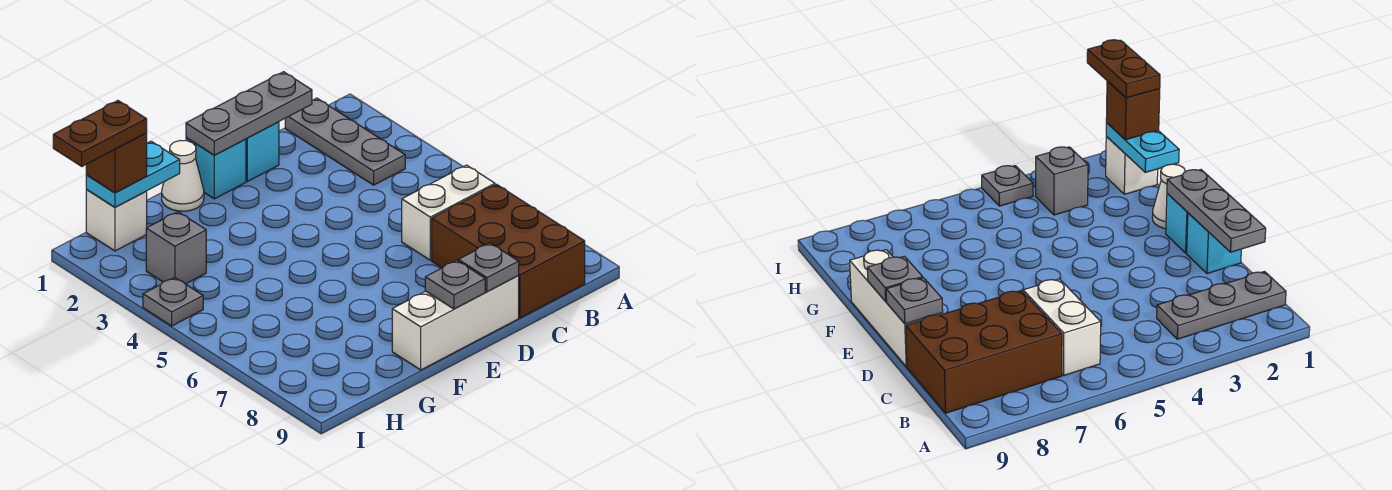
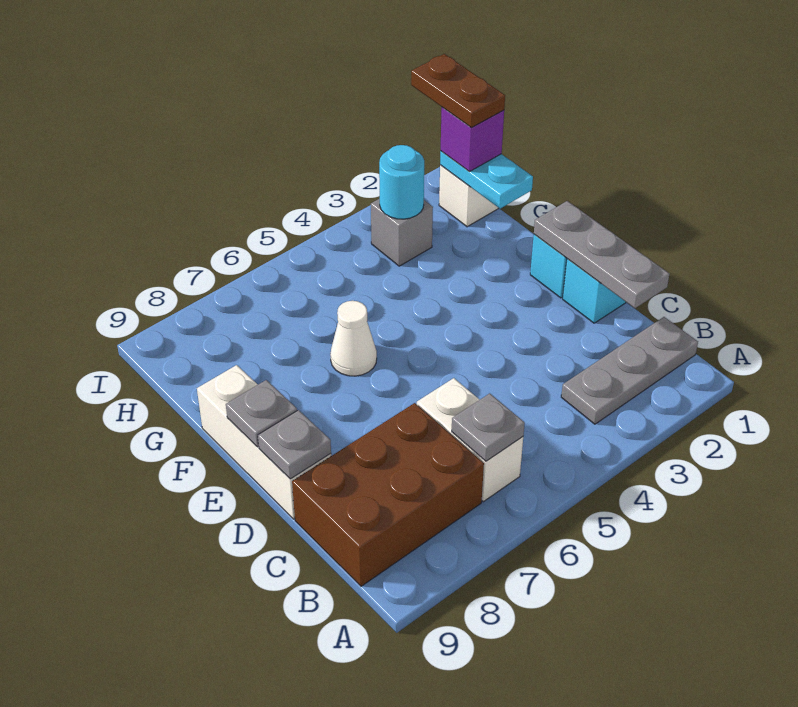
white cone F1 level 1 -> white cone F6 level 1
brown brick H1 level 3 -> purple brick H1 level 3
none -> cyan round brick H3 level 2
grey plate I4 level 1 -> grey plate B6 level 2

